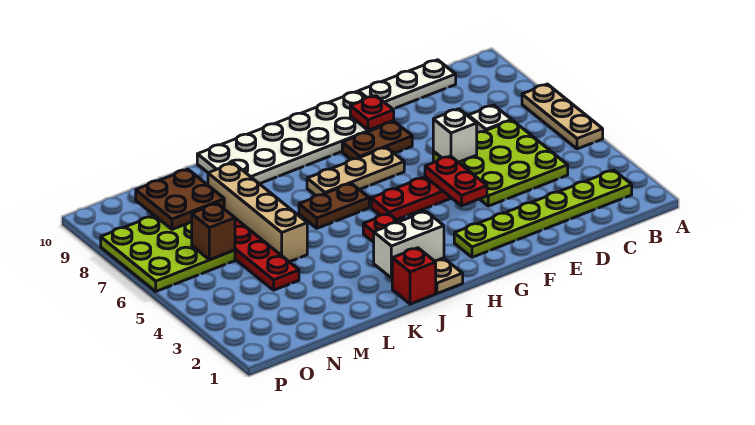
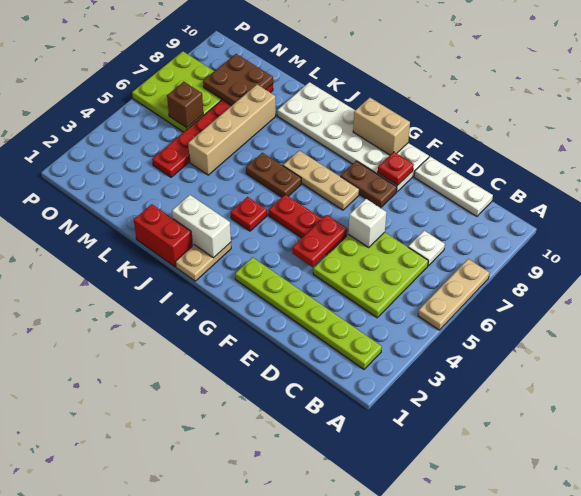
none -> tan brick G10:H10 level 2
red brick J1 level 1 -> red brick J1:K1 level 1

